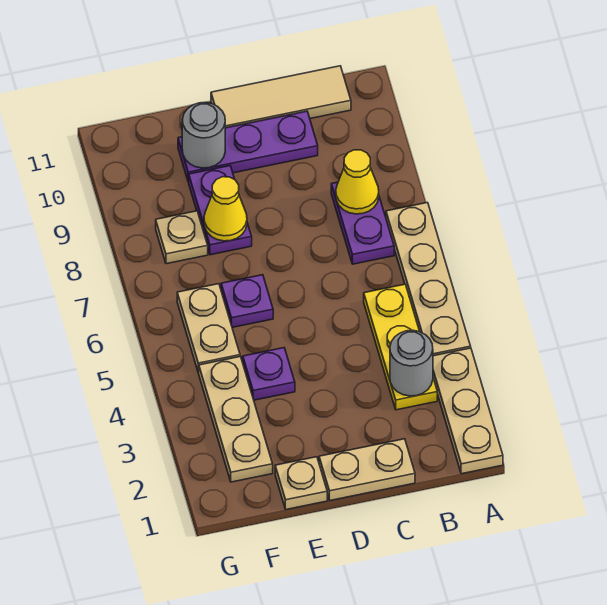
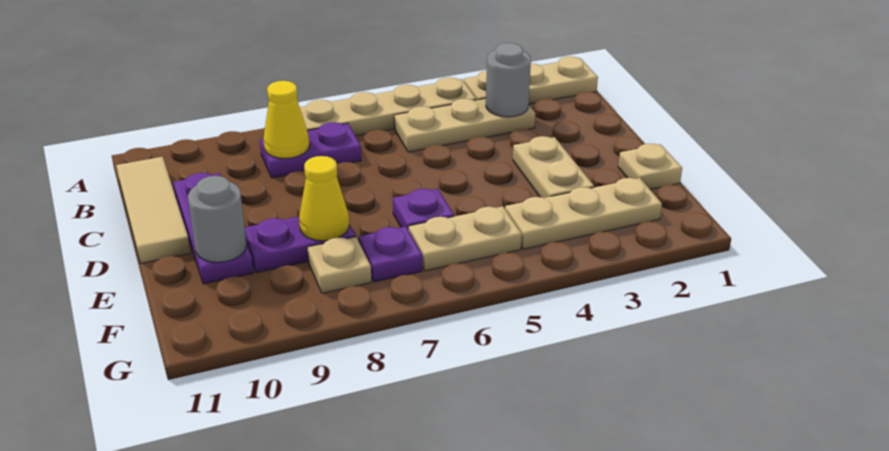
yellow plate B3:B5 level 1 -> tan plate B3:B5 level 1
tan plate C1:D1 level 1 -> tan plate D3:E3 level 1
purple plate E4 level 1 -> purple plate F7 level 1

